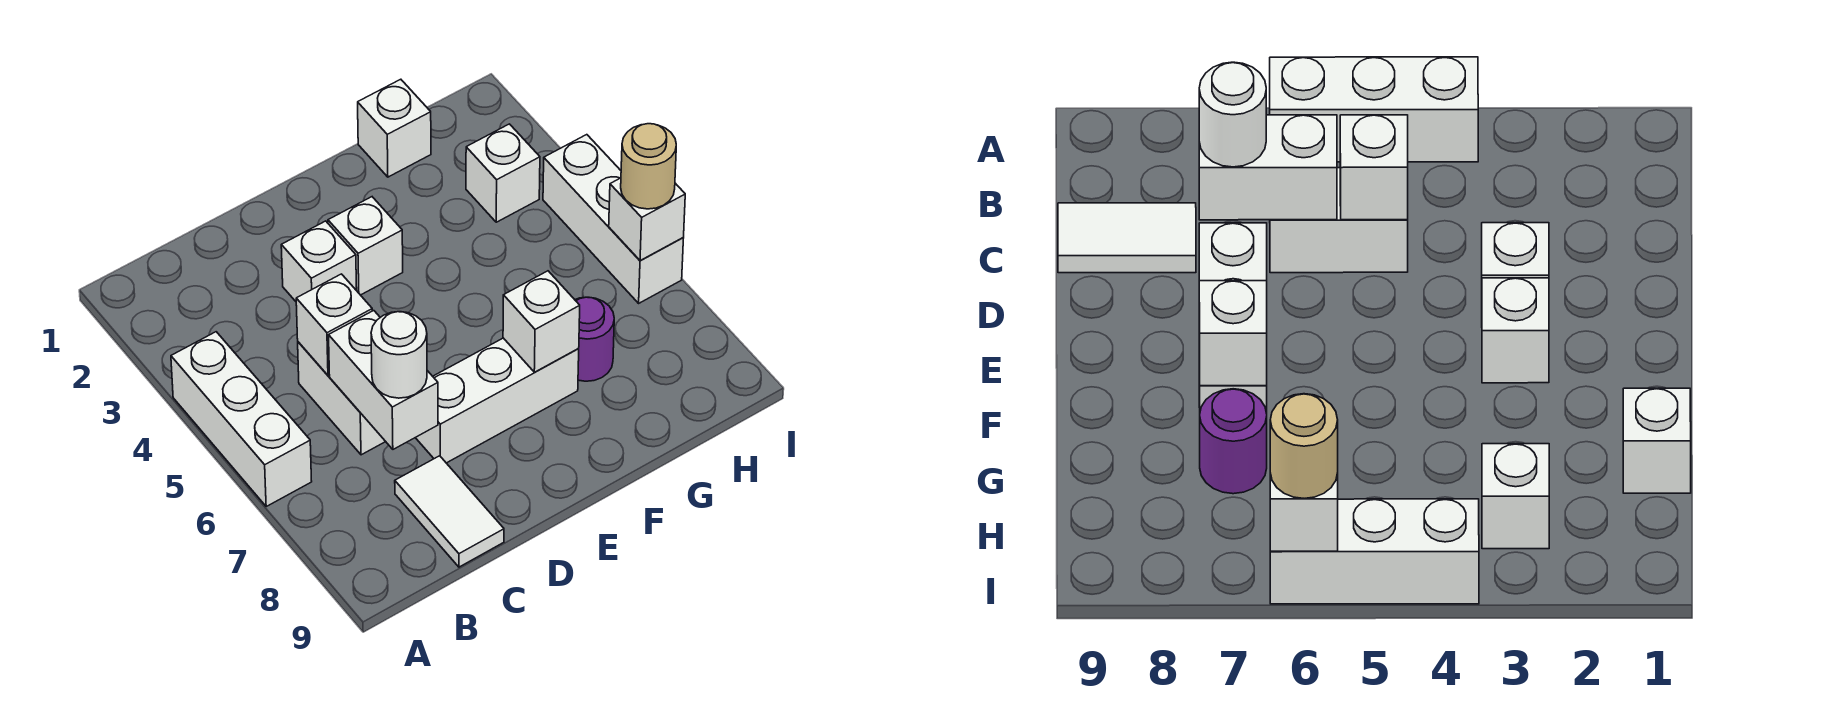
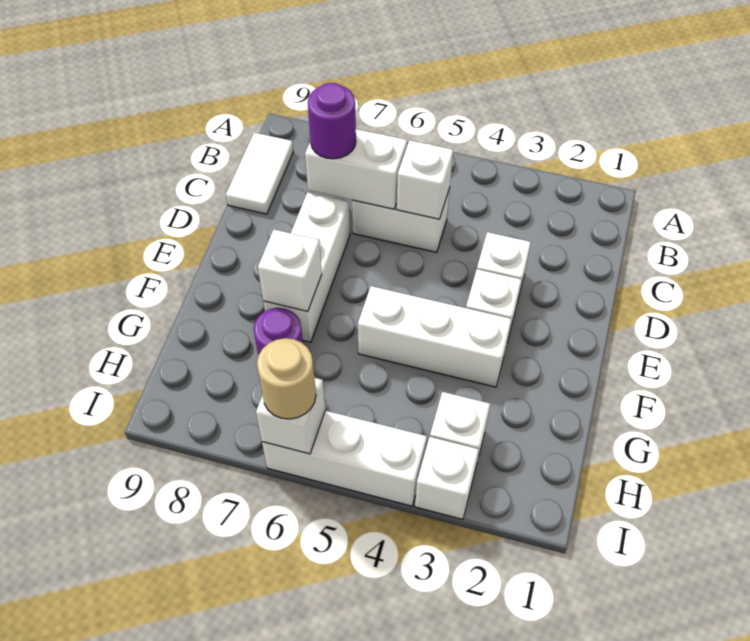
white brick A4:A6 level 1 -> white brick F3:F5 level 1
white round brick C7 level 3 -> purple round brick C7 level 3
white tile C8:C9 level 1 -> white tile B9:C9 level 1
white brick G1 level 1 -> white brick I3 level 1

